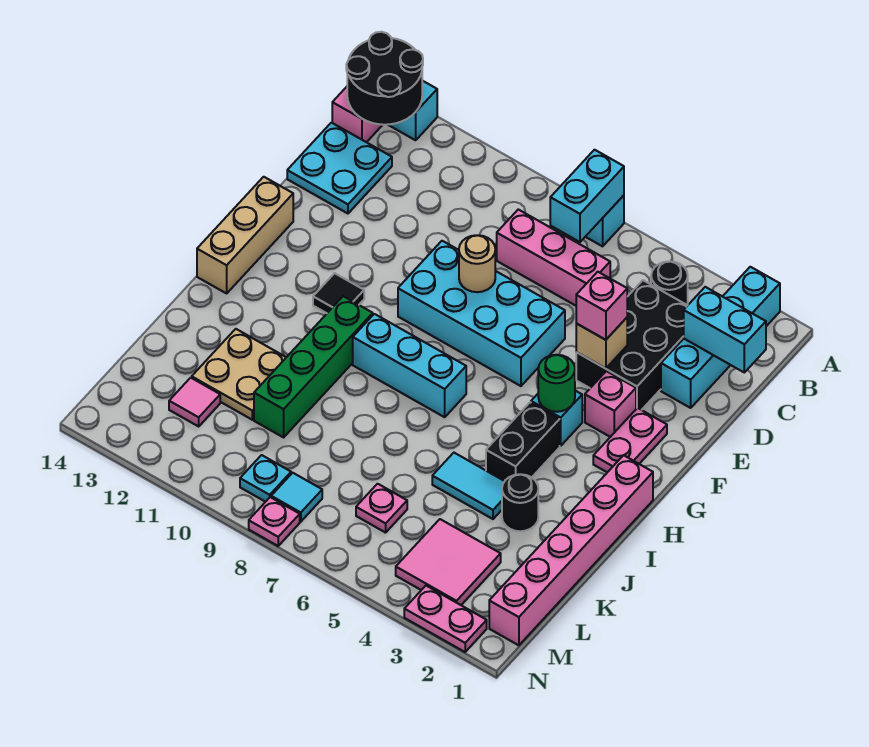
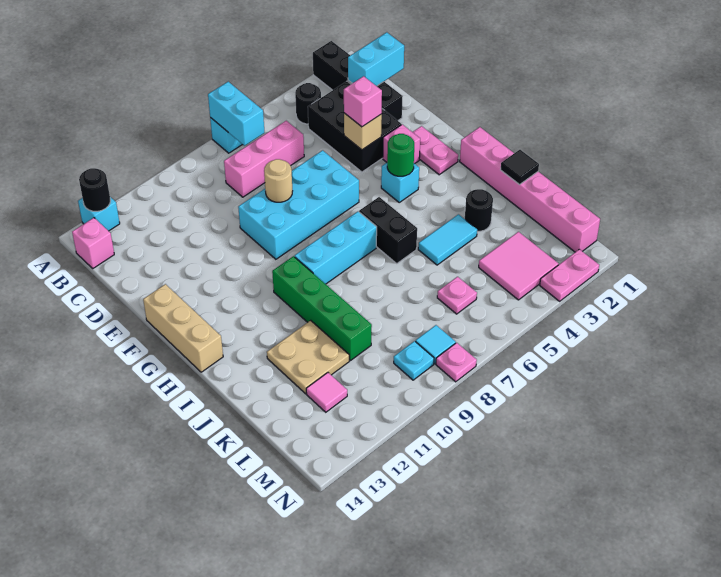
cyan brick A2:D2 level 1 -> black brick A2:D2 level 1
black round brick A13:B14 level 2 -> black round brick A13 level 2
cyan plate C13:D14 level 1 -> none
black tile G11 level 1 -> black tile J1 level 2
black brick H4:I4 level 1 -> black brick H6:I6 level 1

